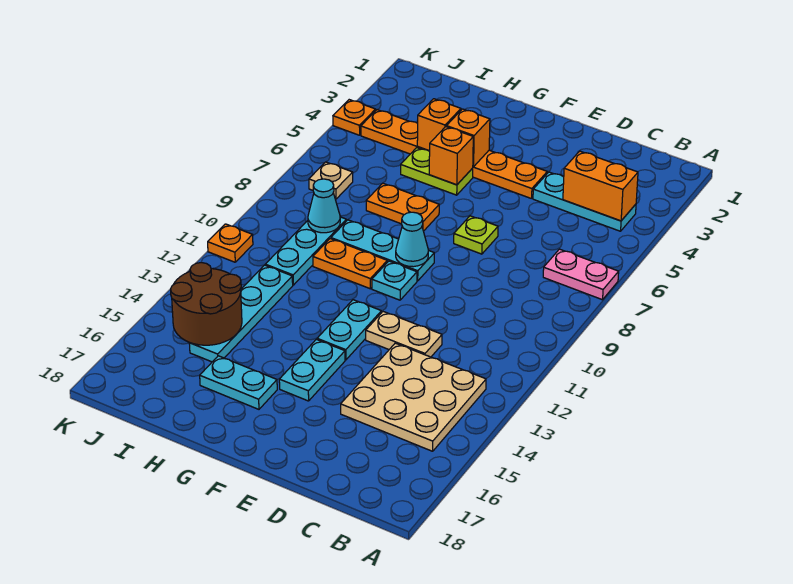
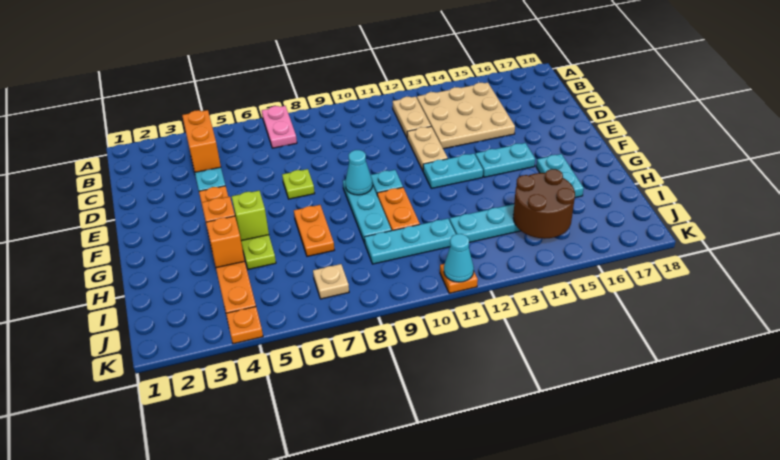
none -> tan plate B12:C12 level 1
orange brick G5 level 2 -> lime brick G5 level 2
cyan cone I9 level 2 -> cyan cone K11 level 2

